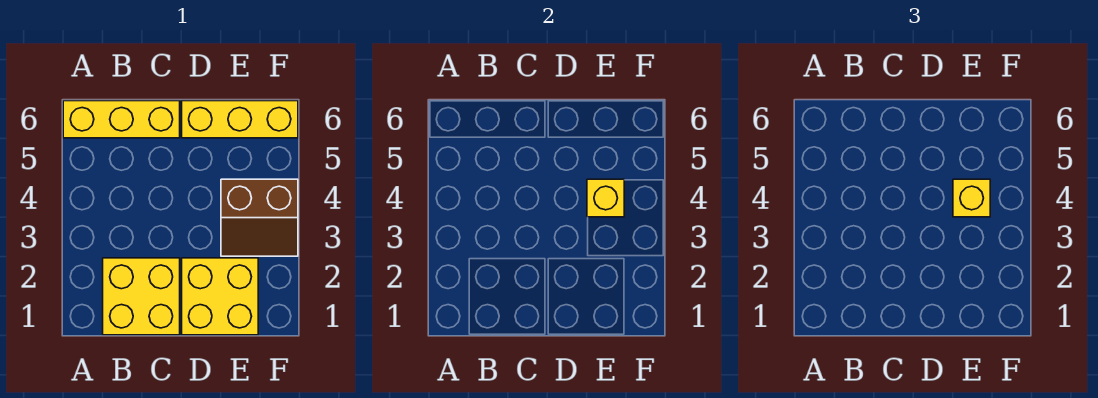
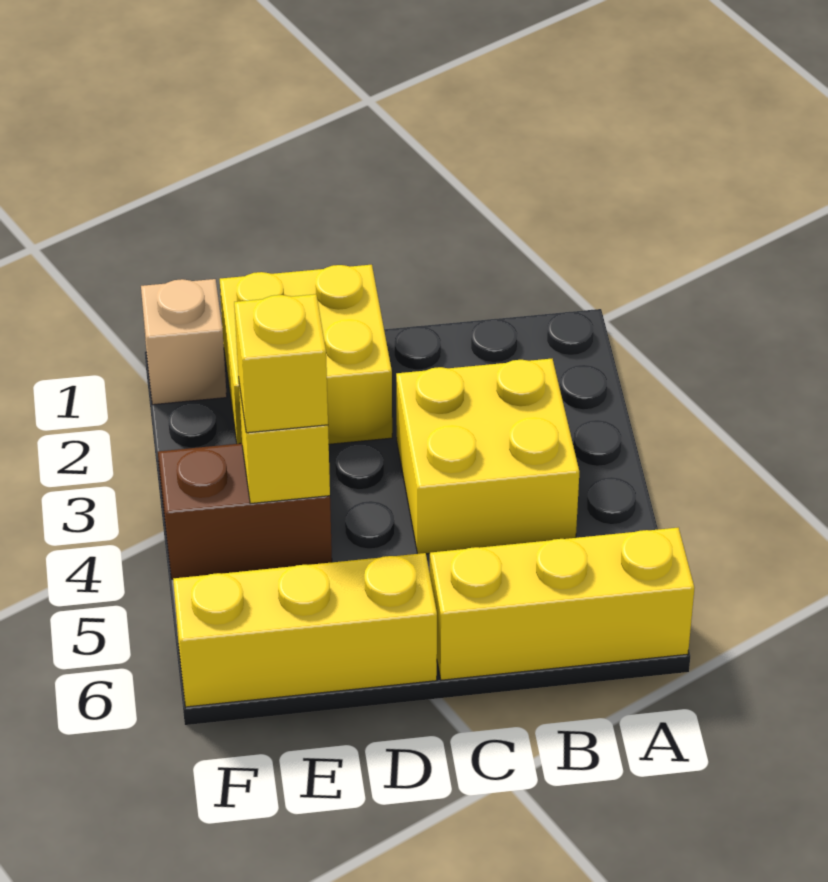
yellow brick B1:C2 level 1 -> yellow brick B3:C4 level 1
none -> tan brick F1 level 1

